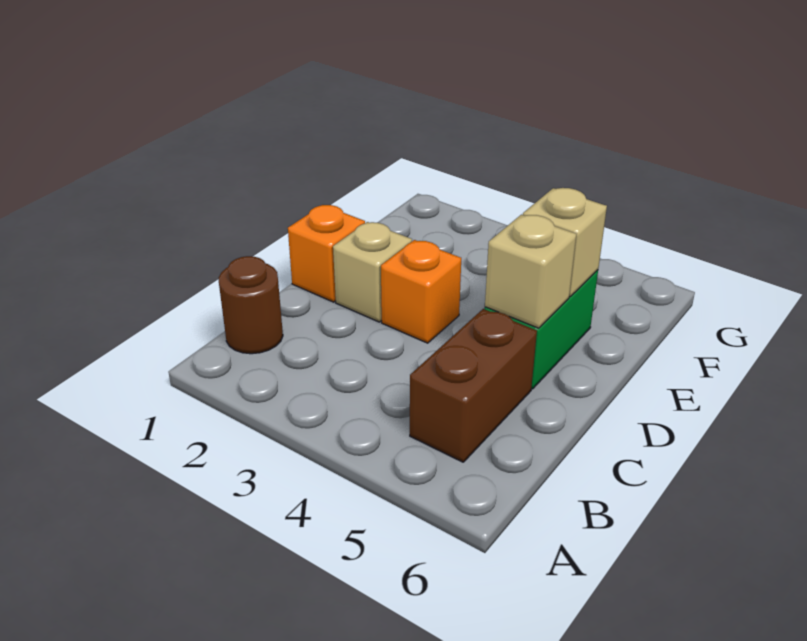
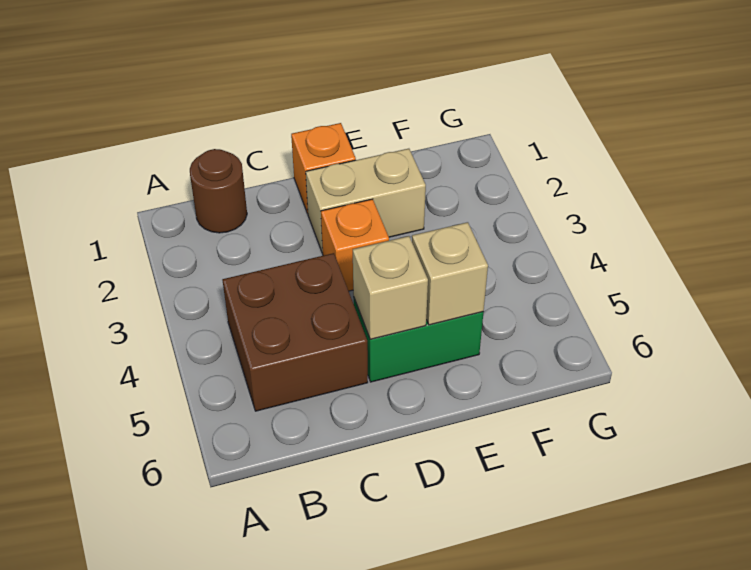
brown brick B5:C5 level 1 -> brown brick B4:C5 level 1
tan brick D2 level 1 -> tan brick D2:E2 level 1

